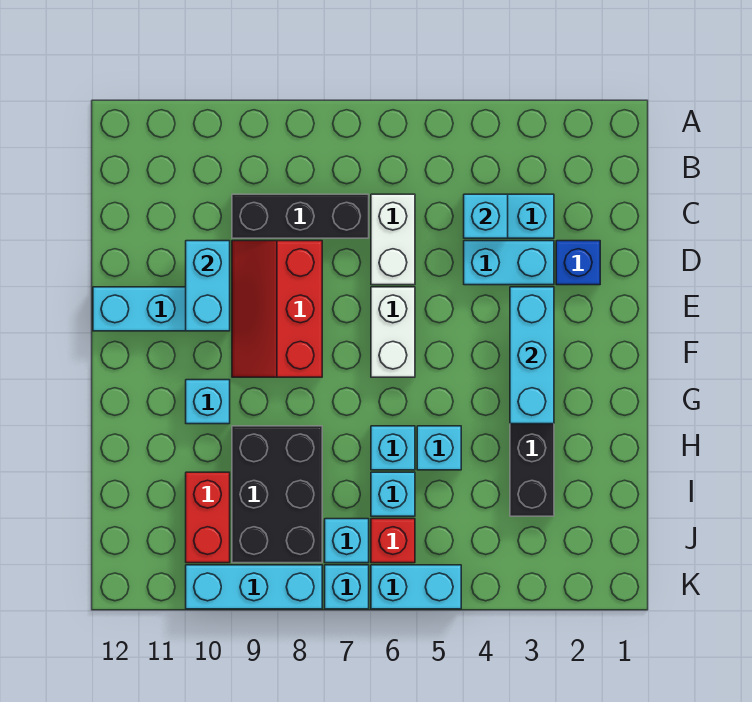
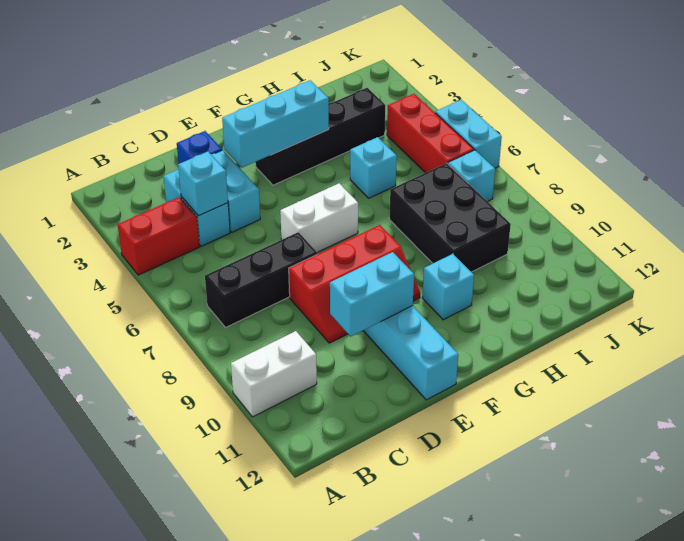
white brick C6:D6 level 1 -> white brick A10:B10 level 1
black brick C7:C9 level 1 -> black brick B7:D7 level 1
cyan brick H6 level 1 -> none
black brick H8:J9 level 1 -> black brick H7:I9 level 1
cyan brick I6 level 1 -> none
red brick I10:J10 level 1 -> red brick A4:B4 level 1
red brick J6 level 1 -> red brick J4:J6 level 1
cyan brick K7 level 1 -> none
cyan brick K8:K10 level 1 -> none

